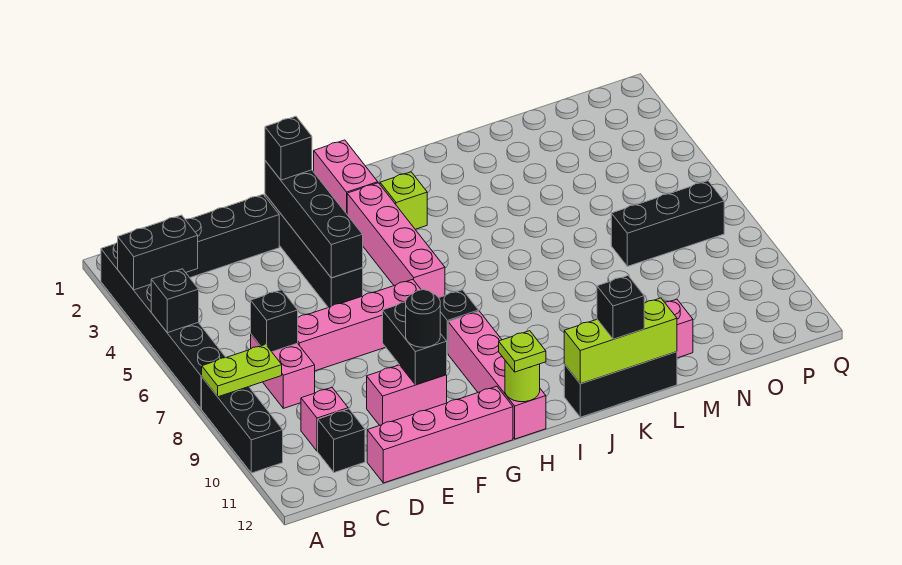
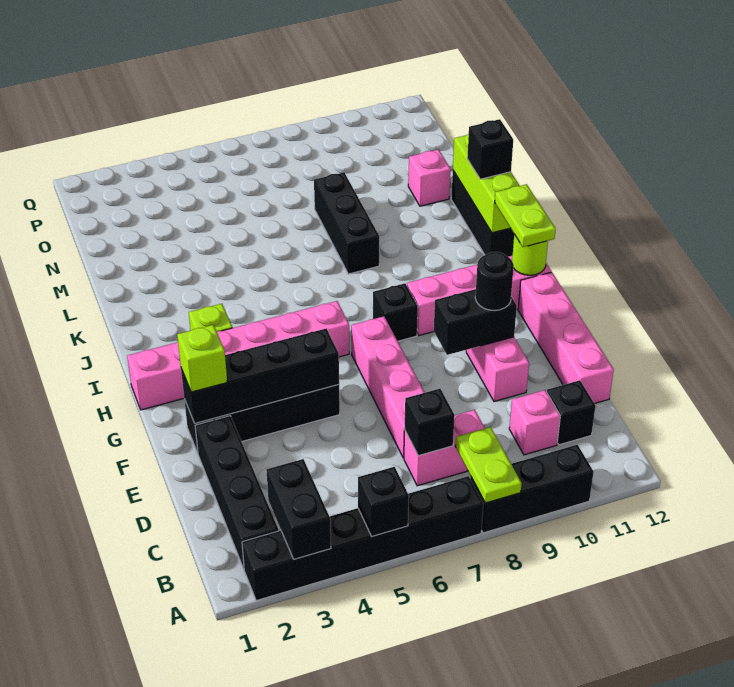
black brick F2 level 3 -> lime brick F2 level 3
lime plate H12 level 3 -> lime plate H12:I12 level 3
black brick N7:P7 level 1 -> black brick K8:M8 level 1

